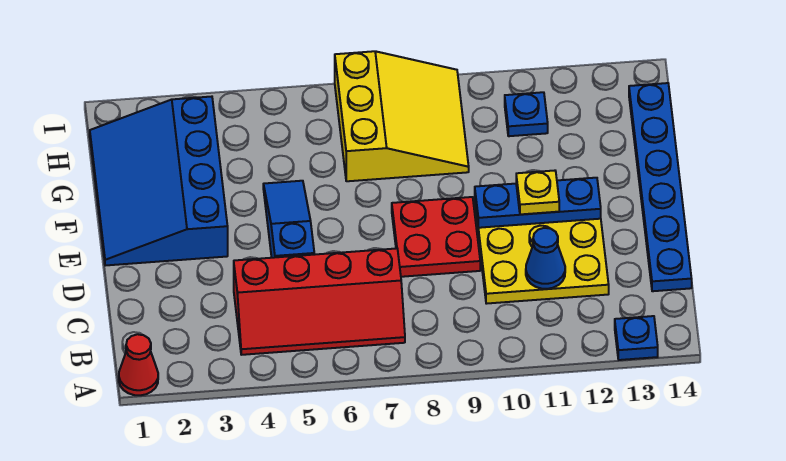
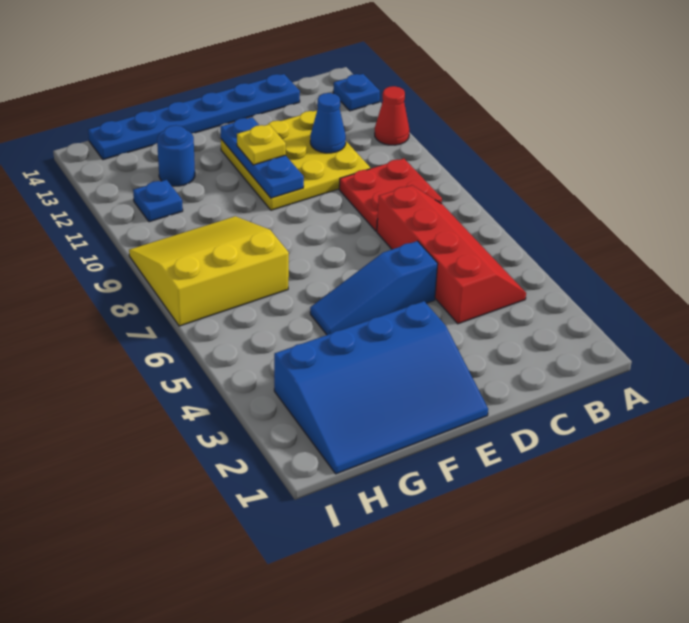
red cone A1 level 1 -> red cone A11 level 1
red plate D8:E9 level 1 -> red plate B8:C9 level 1
none -> blue round brick G12 level 1

